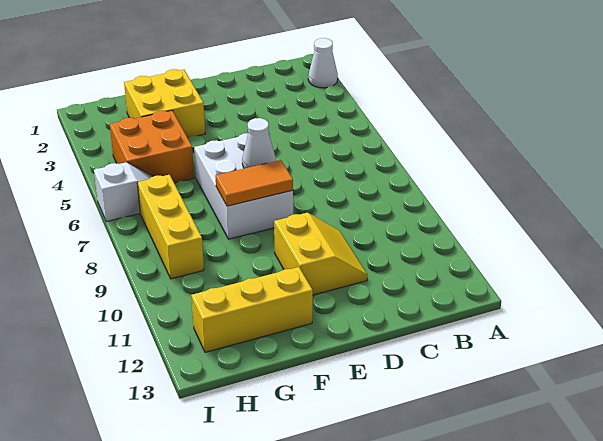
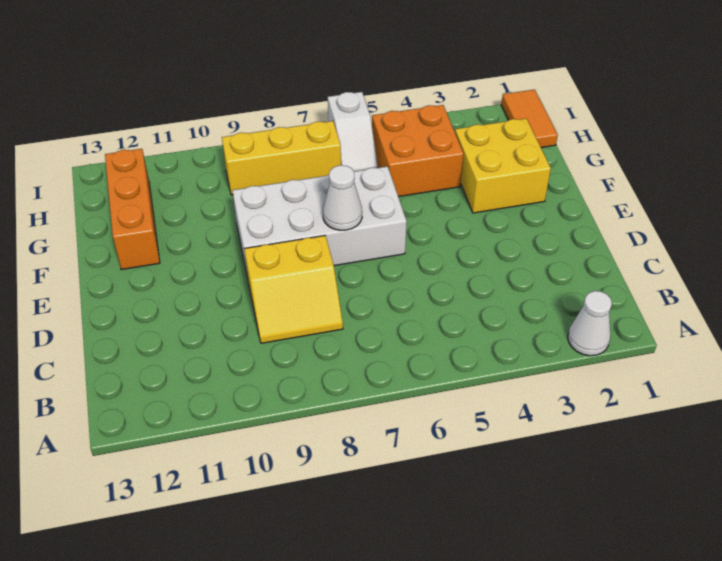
yellow slope D10:E11 level 1 top E -> yellow slope C8:D9 level 1 top D
white brick E6:F8 level 1 -> white brick E6:F9 level 1
orange tile E8:F8 level 2 -> orange tile H1:I1 level 1
yellow brick F12:H12 level 1 -> orange brick F12:H12 level 1

